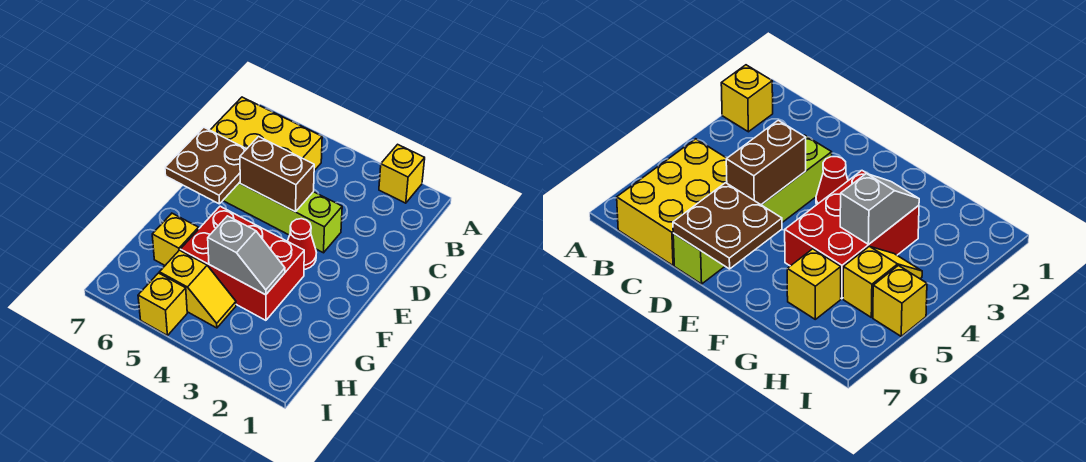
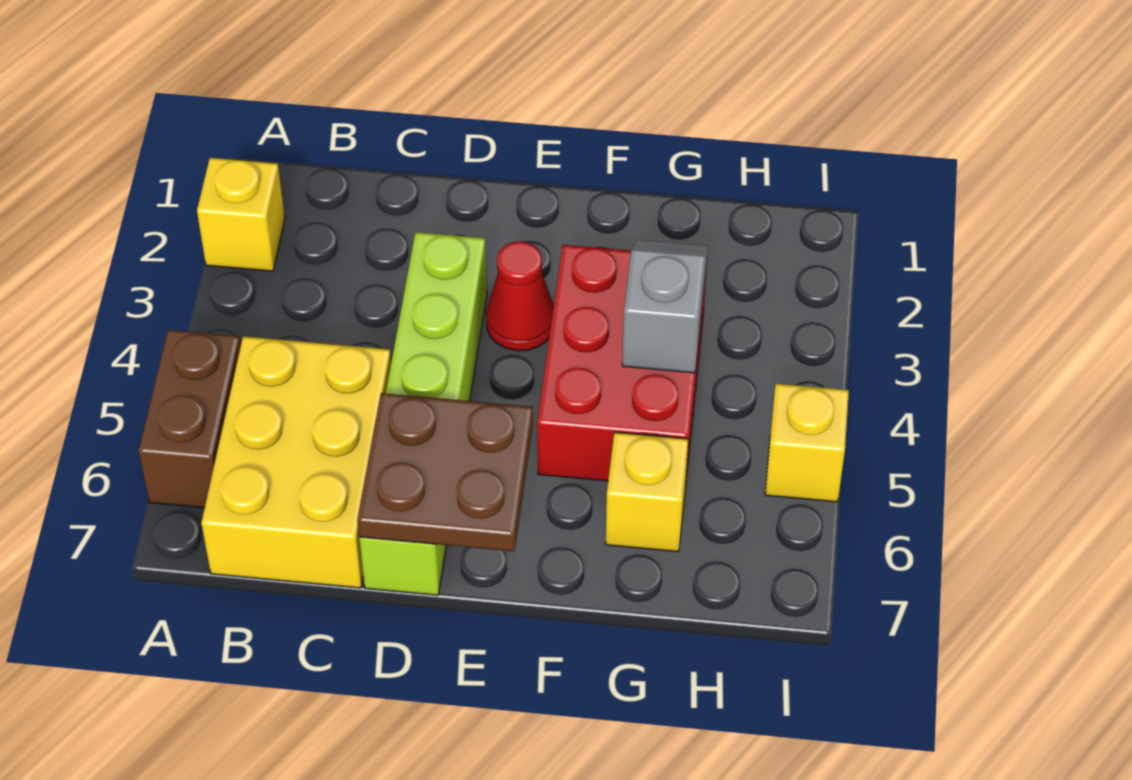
brown brick D4:D5 level 2 -> brown brick A5:A6 level 1
yellow slope H4:H5 level 1 top 5 -> none

